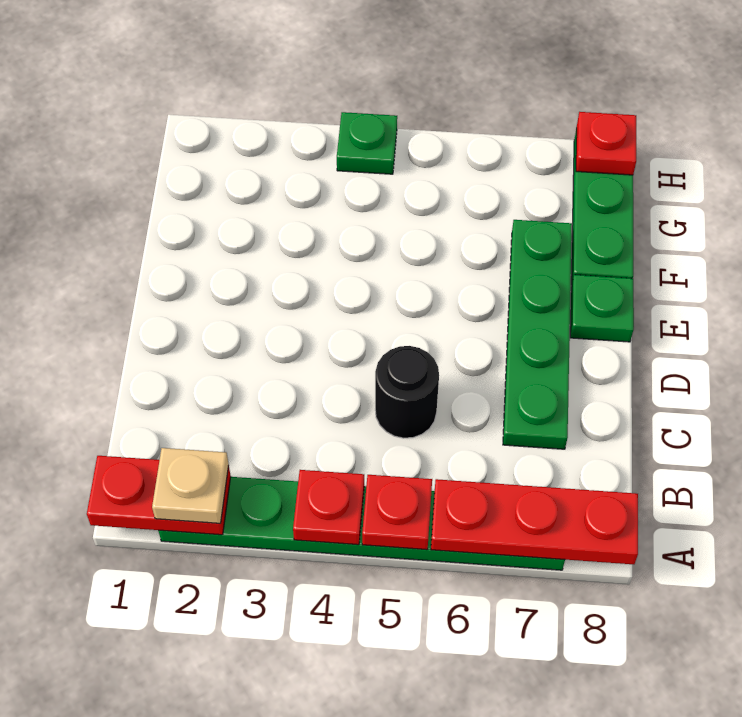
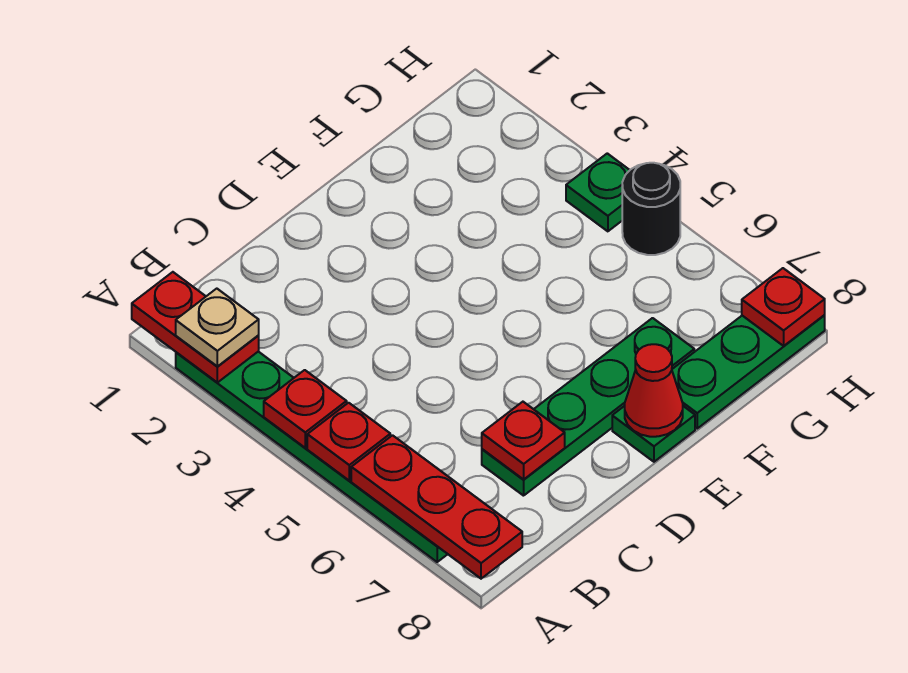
black round brick C5 level 1 -> black round brick H5 level 1
none -> red plate C7 level 2
none -> red cone E8 level 2

